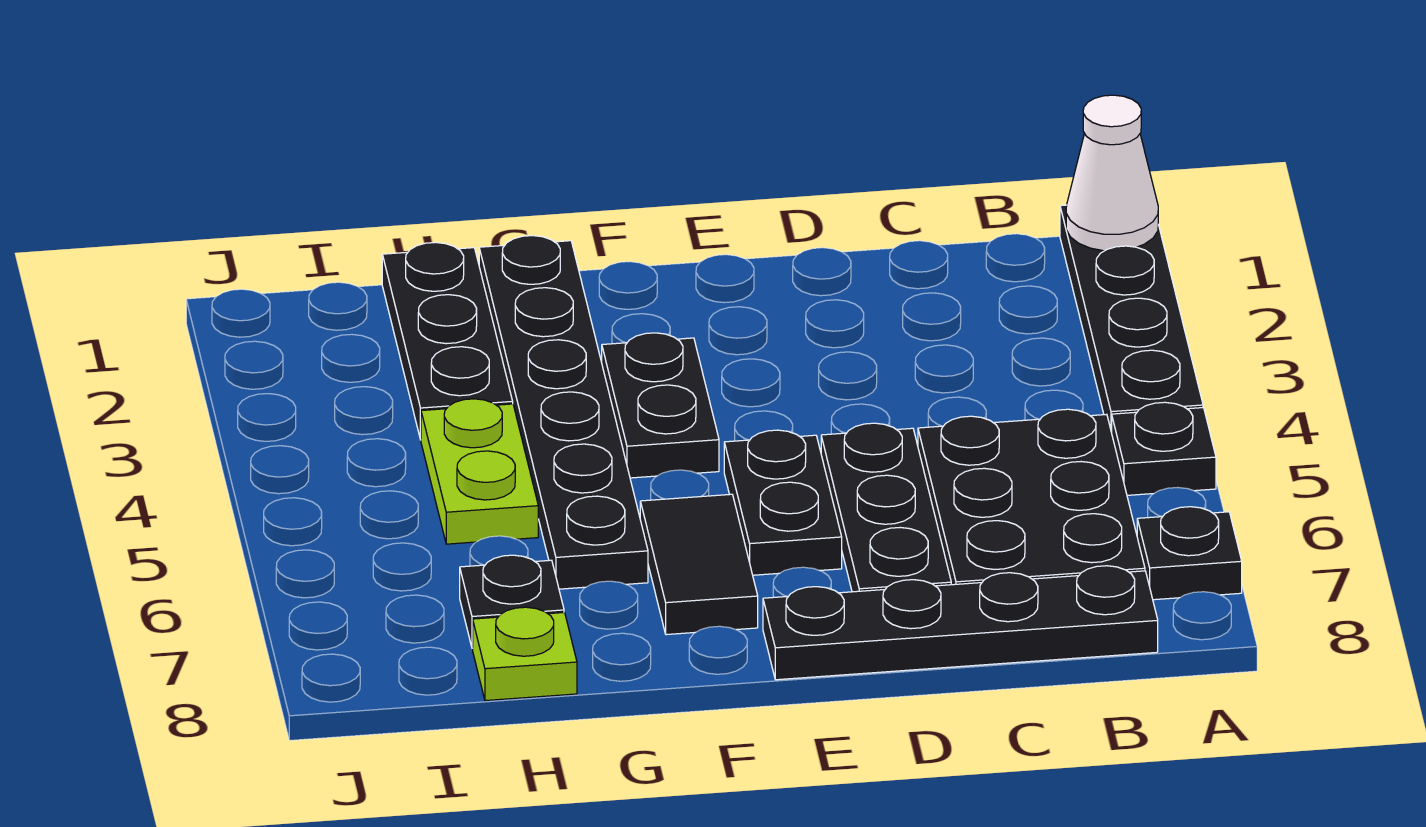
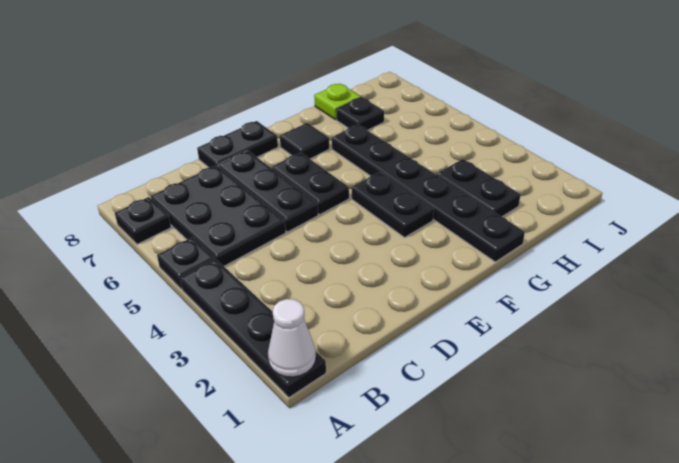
black plate B8:E8 level 1 -> black plate D8:E8 level 1
black tile F6:F7 level 1 -> black tile F7 level 1
black plate H1:H3 level 1 -> black plate H2:H3 level 1
lime plate H4:H5 level 1 -> none

